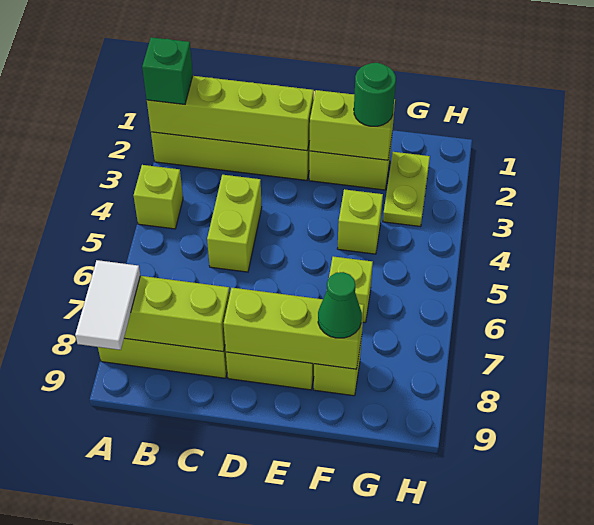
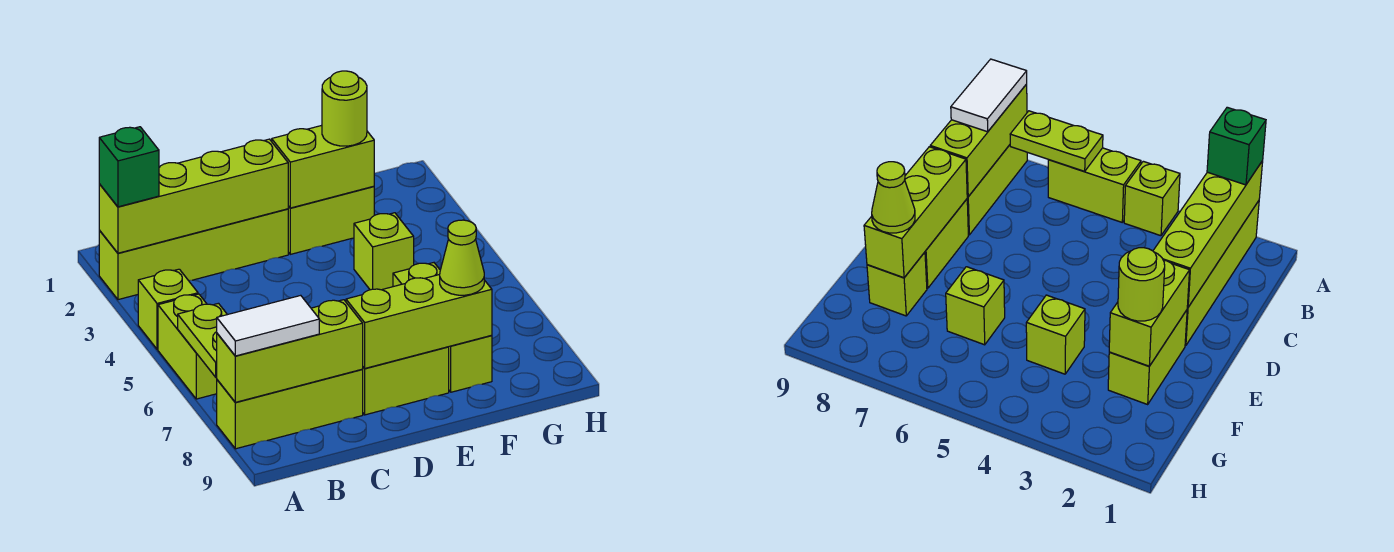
white tile A8:A9 level 3 -> white tile A8:B8 level 3
lime brick C4:C5 level 1 -> lime brick A5:A6 level 1
green round brick F2 level 3 -> lime round brick F2 level 3
green cone F8 level 3 -> lime cone F8 level 3
lime plate G2:G3 level 1 -> lime plate A6:A7 level 2

